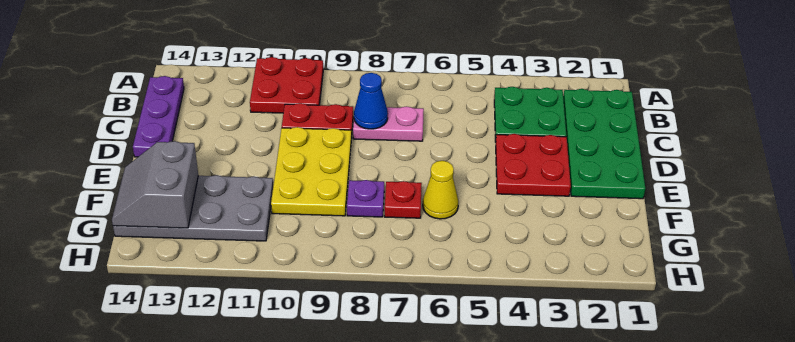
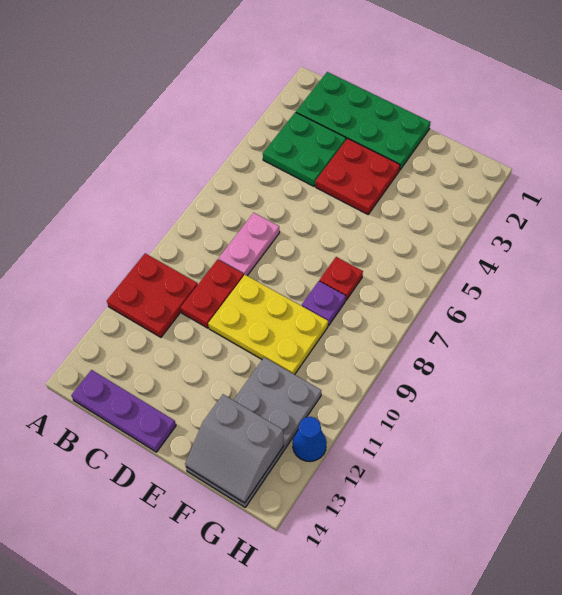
blue cone C8 level 2 -> blue cone H12 level 1
yellow cone F6 level 1 -> none

